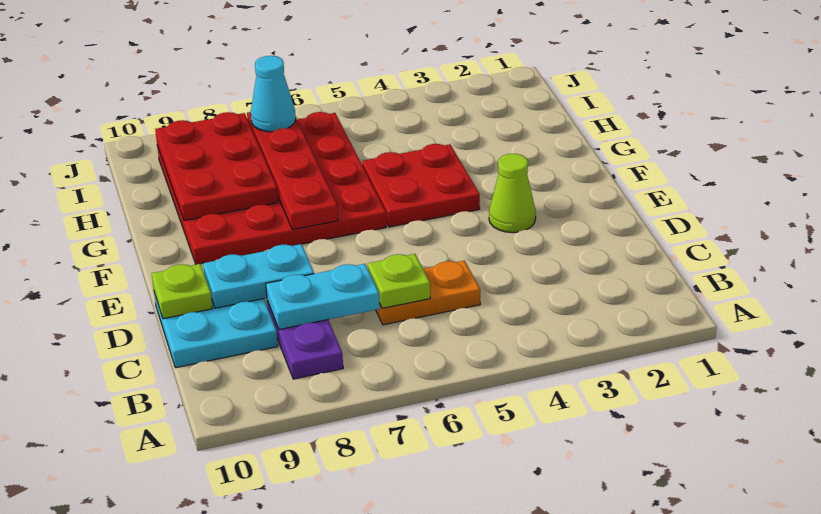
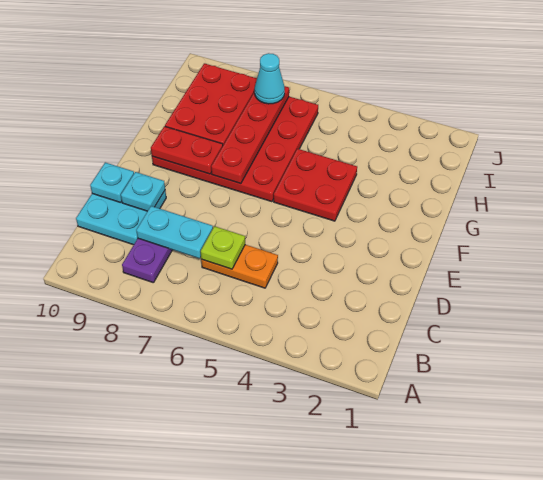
cyan plate D8:D9 level 2 -> cyan plate D9 level 2
lime plate D10 level 2 -> cyan plate D10 level 2
lime cone E3 level 1 -> none
none -> red plate F8:F9 level 2

